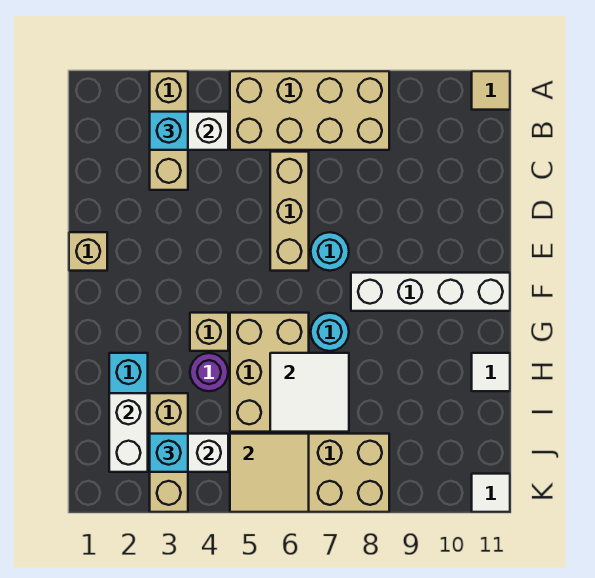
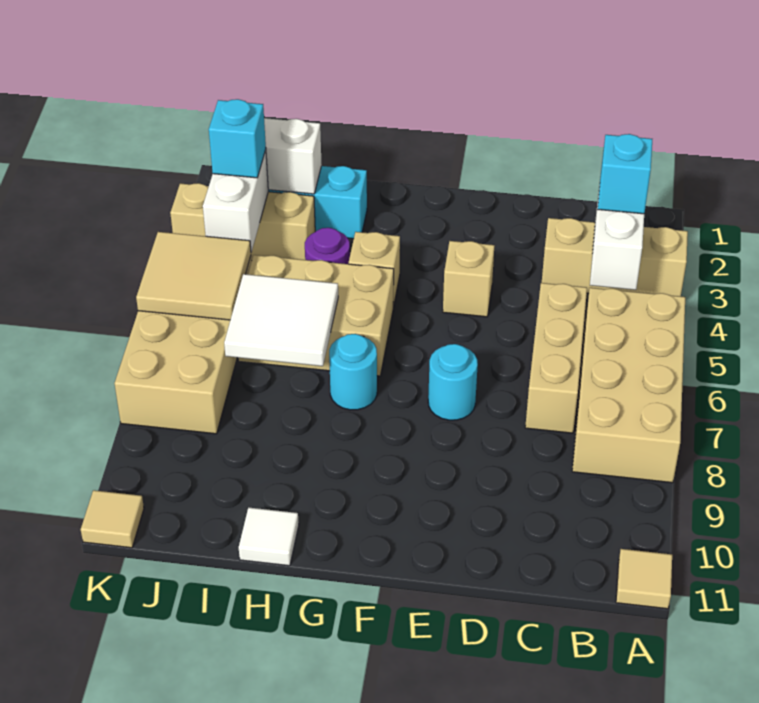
tan brick C6:E6 level 1 -> tan brick C5:C7 level 1
tan brick E1 level 1 -> tan brick E4 level 1
white brick F8:F11 level 1 -> none
white tile K11 level 1 -> tan tile K11 level 1

